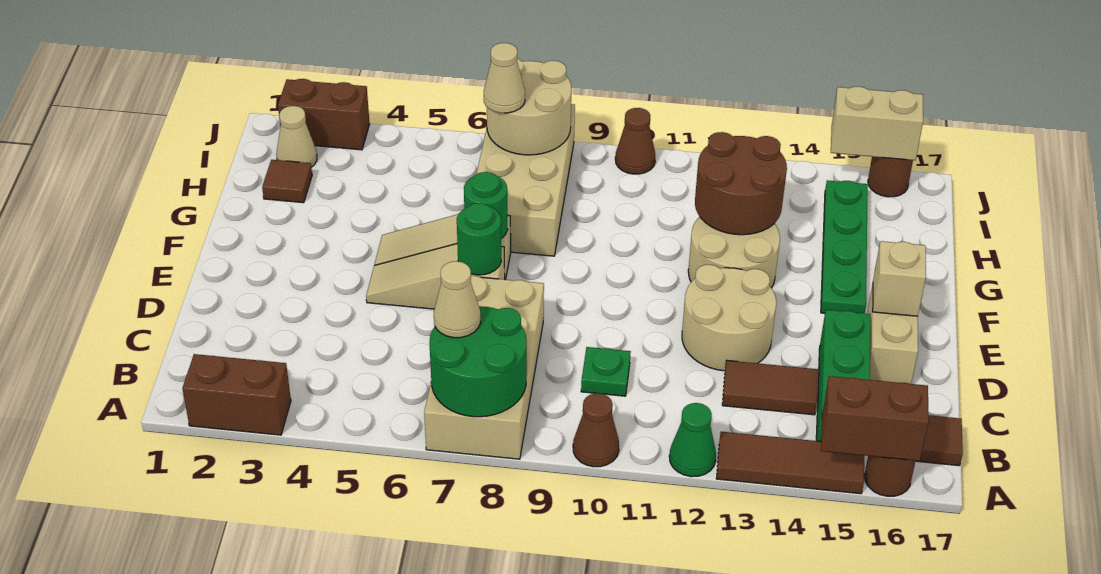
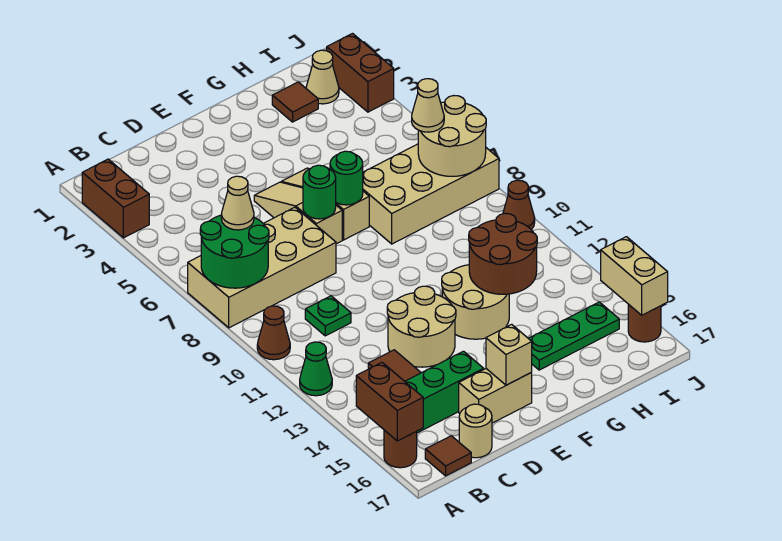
brown tile A13:A15 level 1 -> none
none -> tan round brick C17 level 1
green plate F15:I15 level 1 -> green plate G15:I15 level 1

